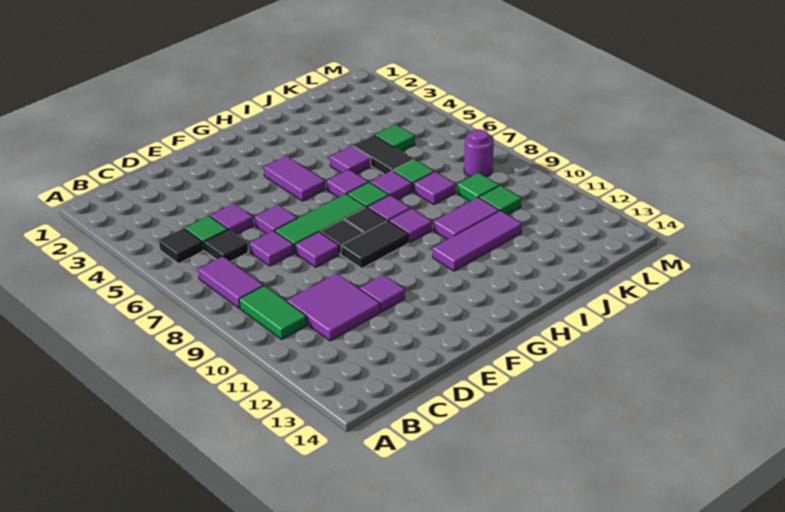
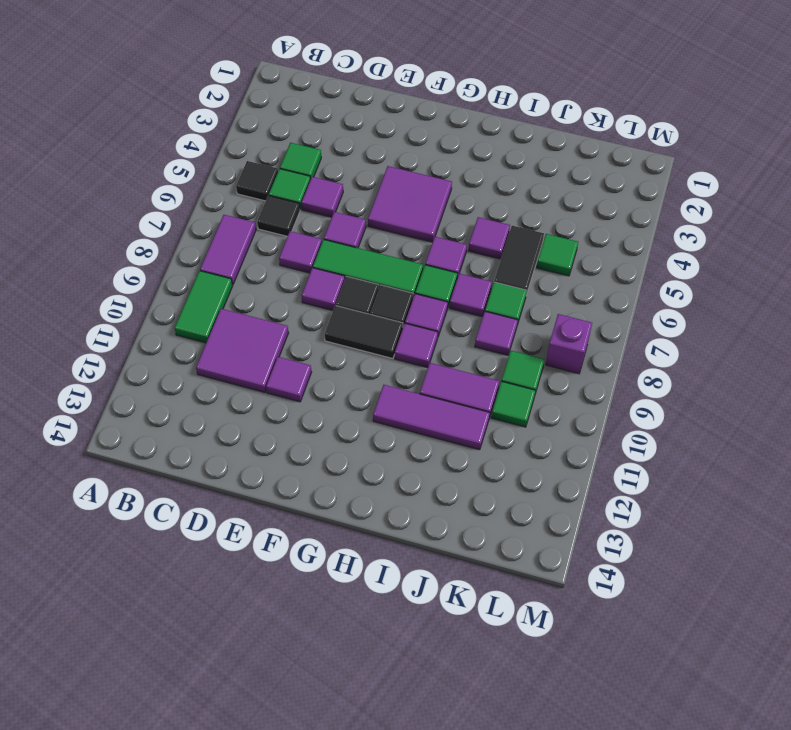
none -> green tile C4 level 1
purple tile G4:G5 level 1 -> purple tile F4:G5 level 1
purple round brick L8 level 1 -> purple brick L8 level 1

